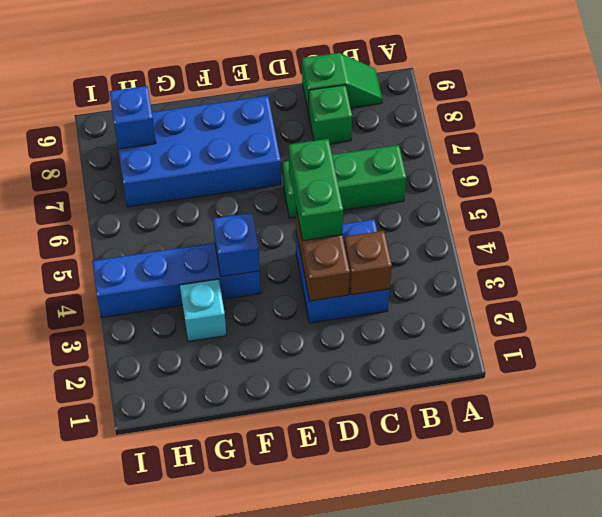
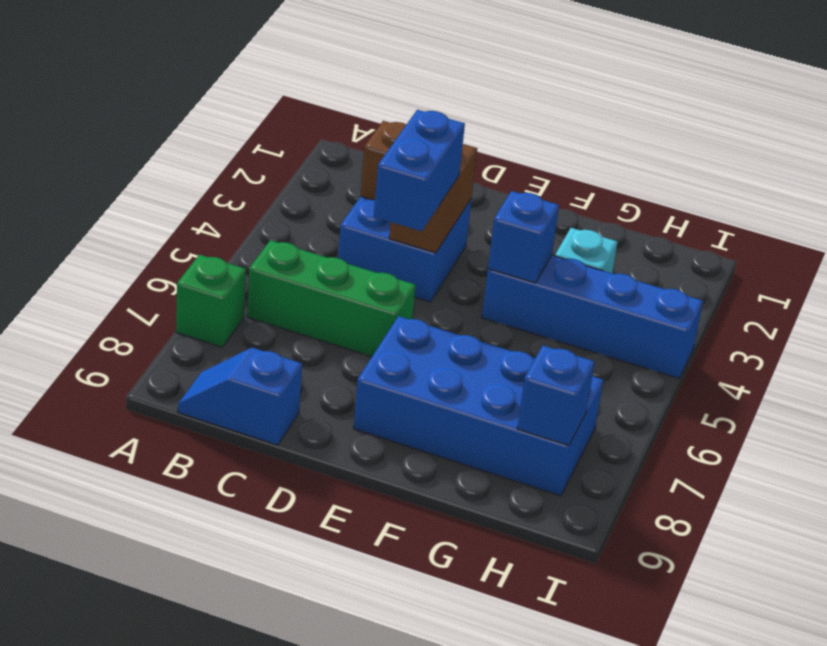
green slope B9:C9 level 1 top C -> blue slope B9:C9 level 1 top C
green brick C8 level 1 -> green brick A7 level 1
green brick D4:D5 level 3 -> blue brick D4:D5 level 3

